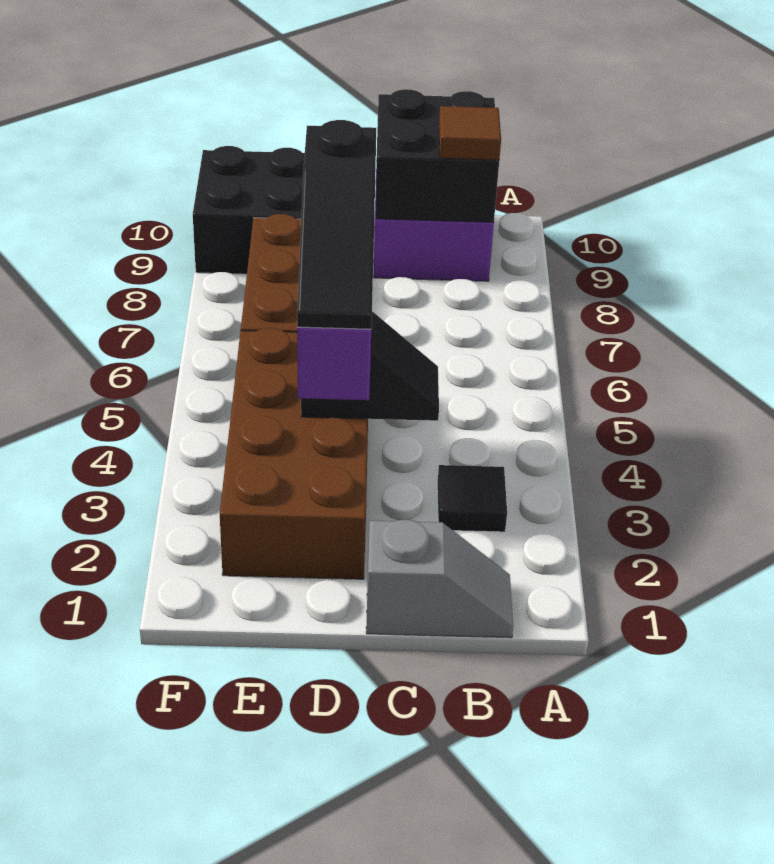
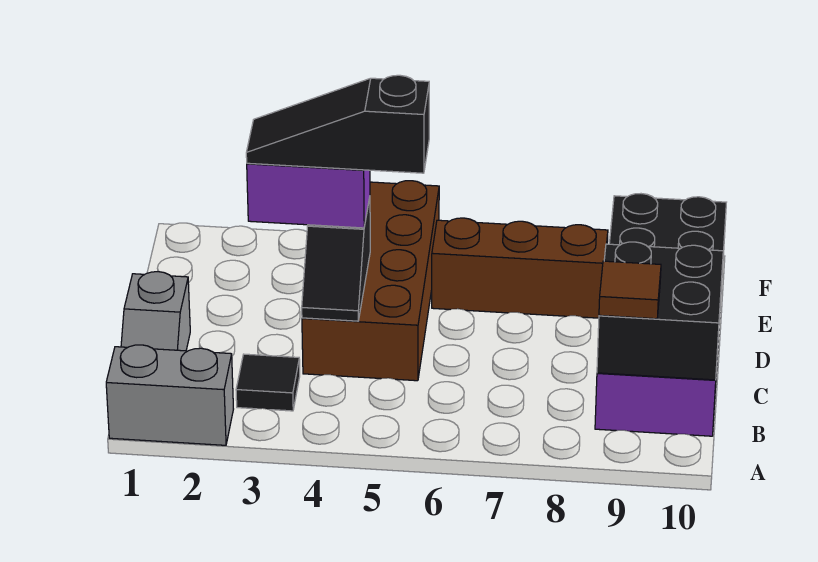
none -> grey brick A1:A2 level 1
brown brick D2:E5 level 1 -> brown brick C4:F5 level 1

